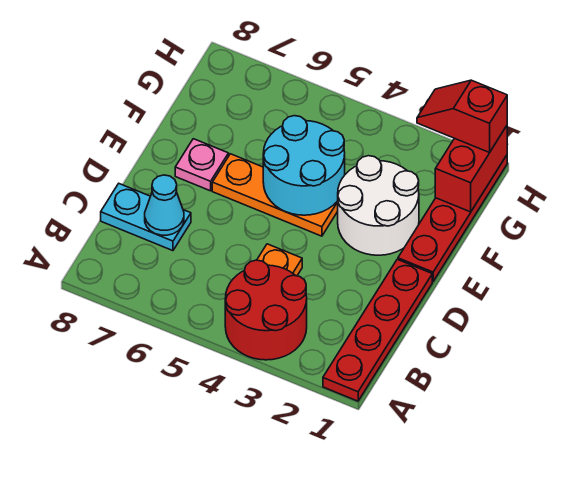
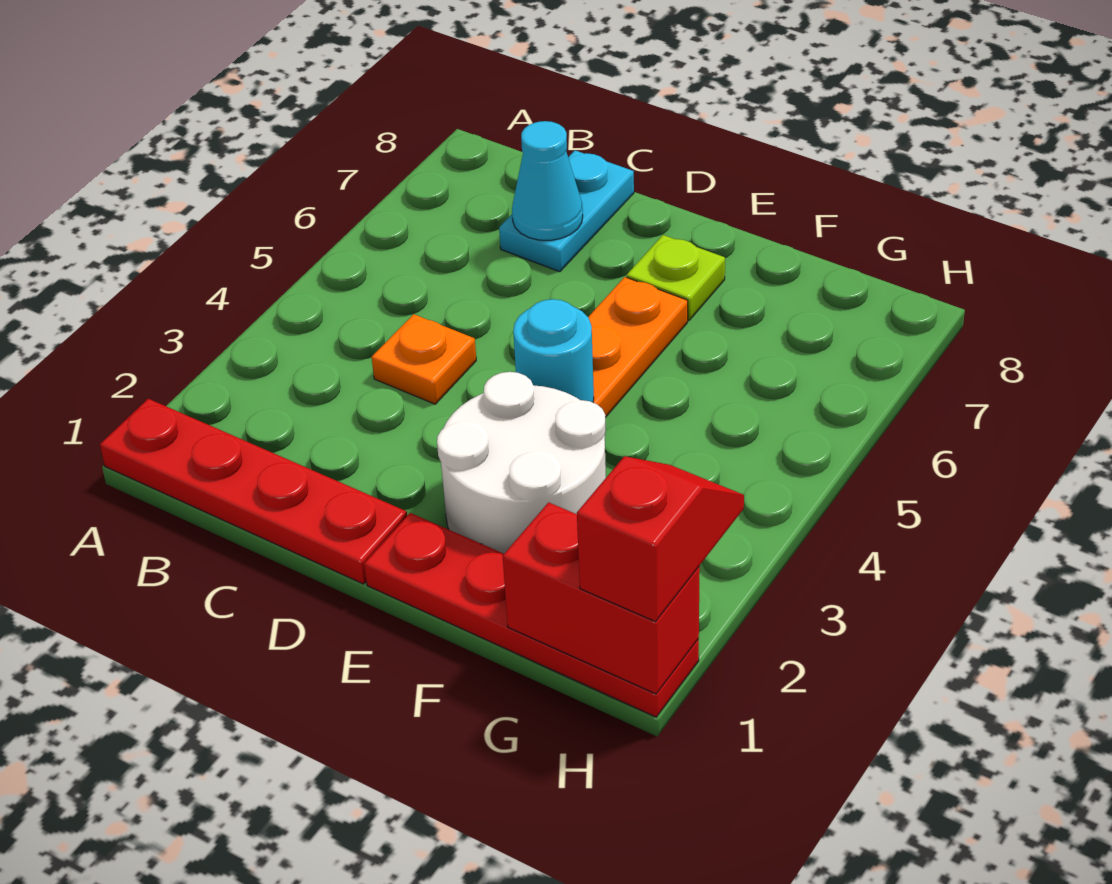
red round brick A3:B4 level 1 -> none
cyan round brick E4:F5 level 2 -> cyan round brick E4 level 2
pink plate E7 level 1 -> lime plate E7 level 1

